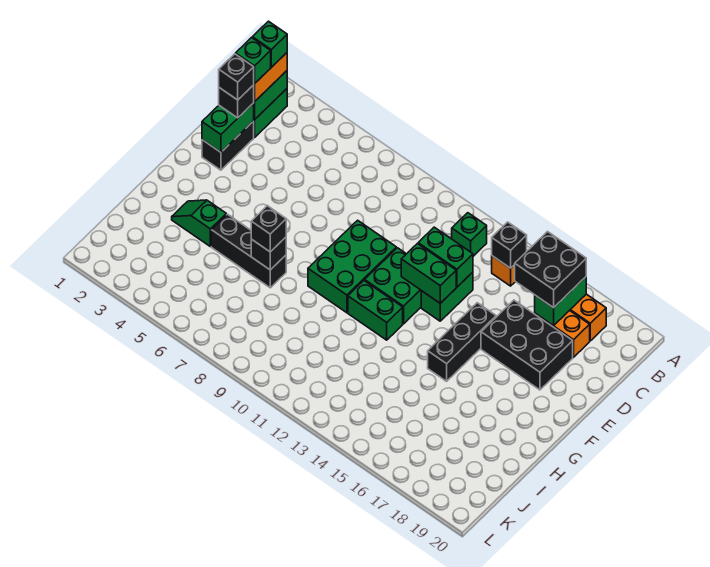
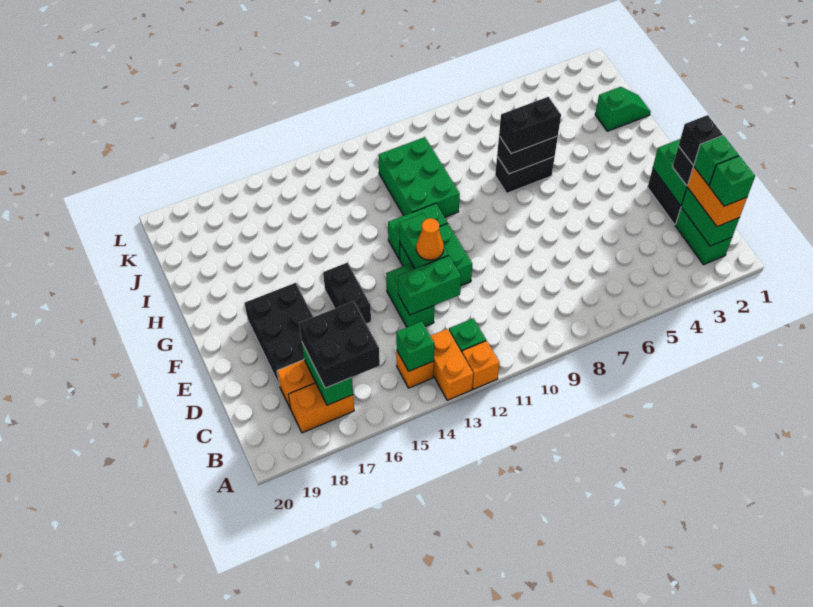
none -> orange brick A12 level 1
none -> orange brick A13:B13 level 1
black brick B14 level 2 -> green brick B14 level 2
black brick D16:E18 level 1 -> black brick D17:F18 level 1
green brick E9:G10 level 1 -> green brick H10:J11 level 1
green brick E12:E13 level 2 -> green brick E12:F12 level 2
none -> orange cone E12 level 3
black brick E15:G15 level 1 -> black brick E15:F15 level 1
green slope H3:H4 level 1 top 4 -> green slope I1:I2 level 1 top 2
black brick H5:H7 level 1 -> black brick H6:H7 level 1
black brick H7 level 2 -> black brick H6:H7 level 2
black brick H7 level 3 -> black brick H6:H7 level 3

